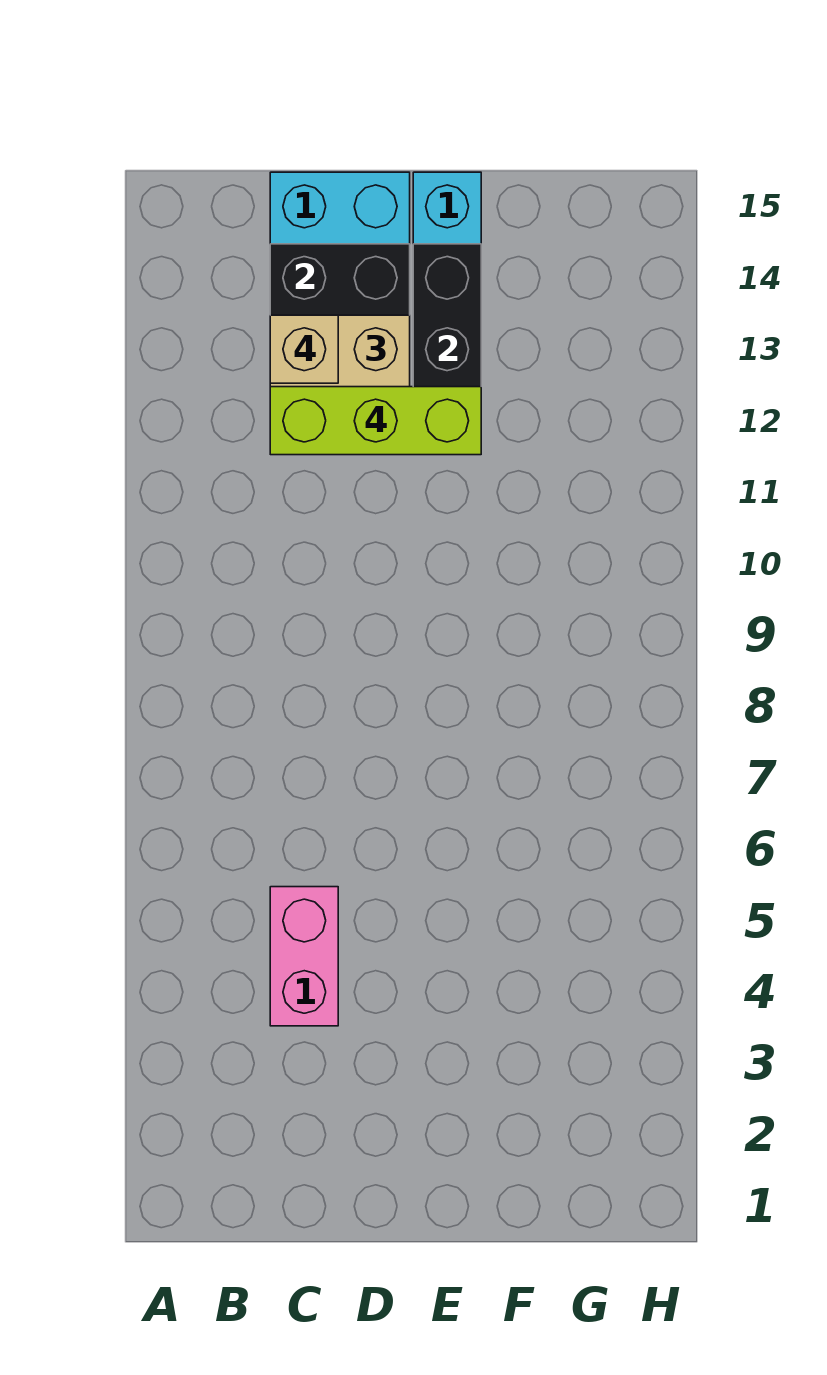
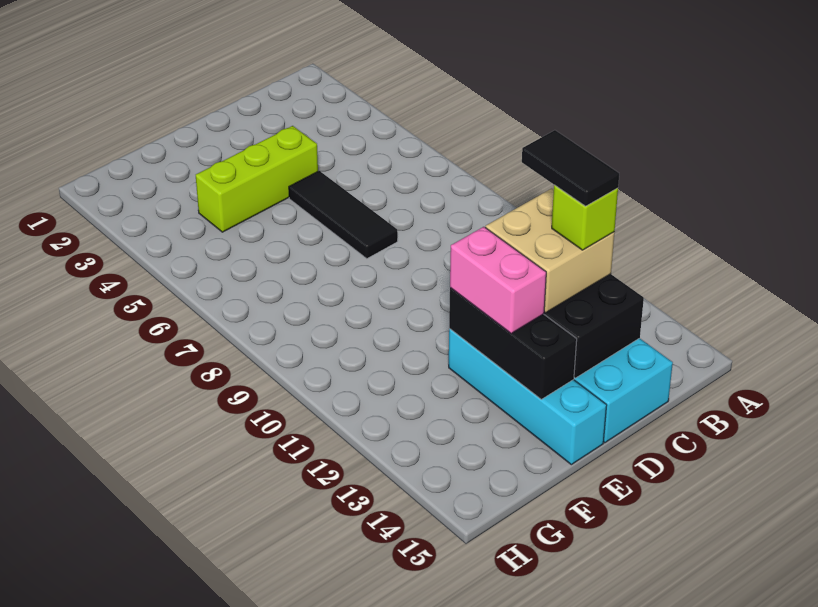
pink brick C4:C5 level 1 -> pink brick E12:E13 level 3
lime brick C12:E12 level 4 -> lime brick D4:F4 level 1
none -> black tile C12:C13 level 5
tan brick C13 level 4 -> lime brick C13 level 4
none -> black tile D5:D7 level 1

